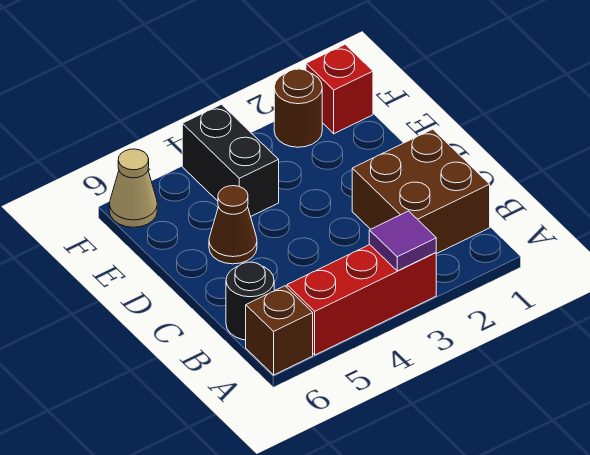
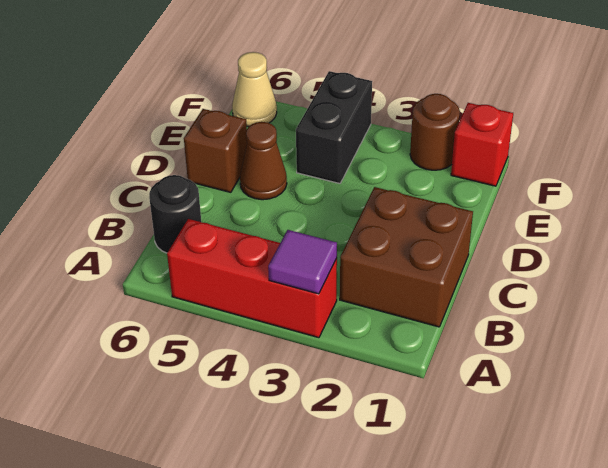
brown brick A6 level 1 -> brown brick D6 level 1

